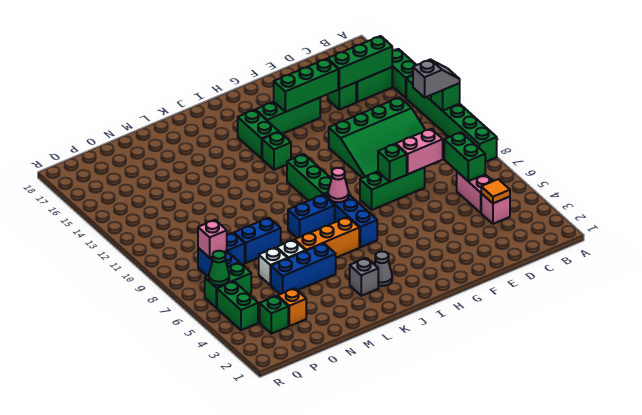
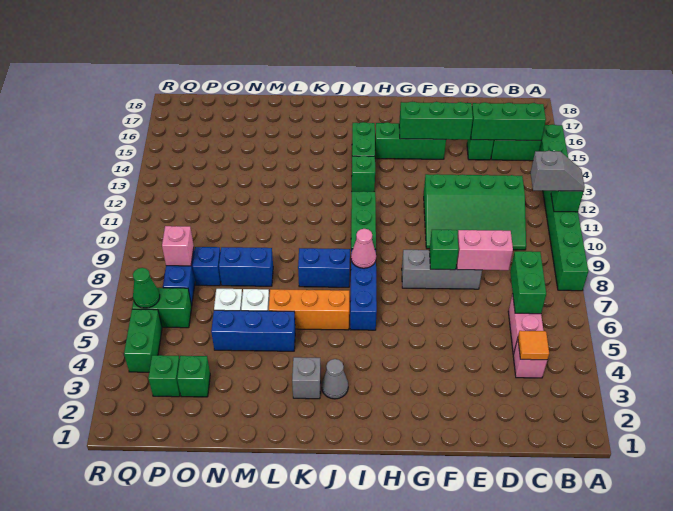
green brick E8:G8 level 1 -> grey brick E8:G8 level 1
orange brick O3 level 1 -> green brick O3 level 1

